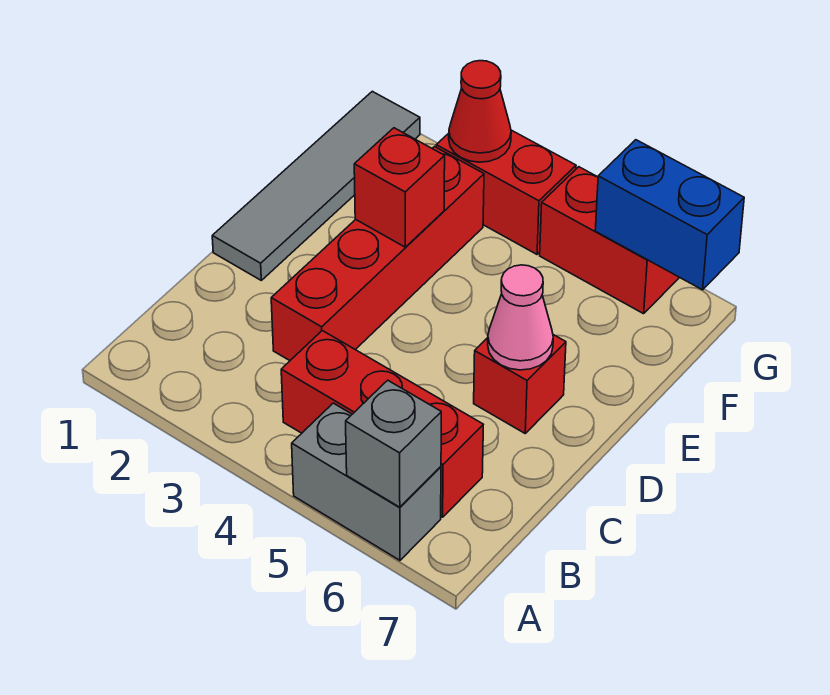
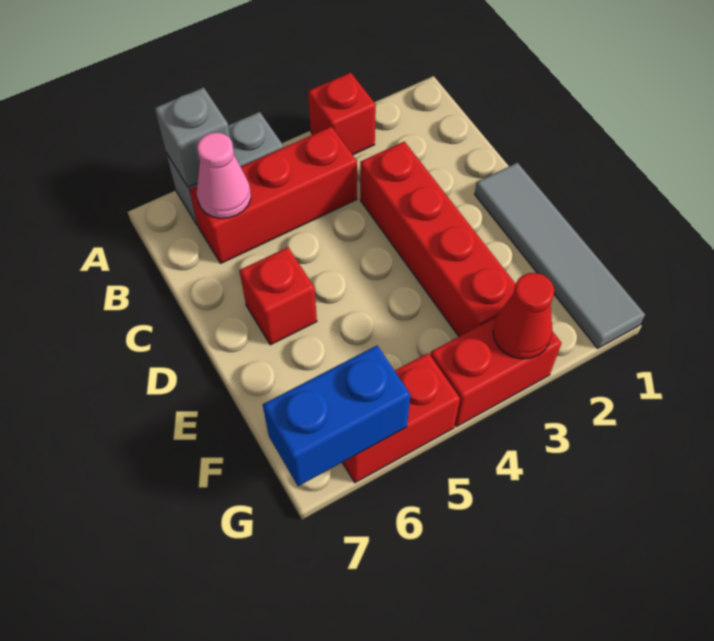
pink cone D6 level 2 -> pink cone B6 level 2
red brick E3 level 2 -> red brick A3 level 1

